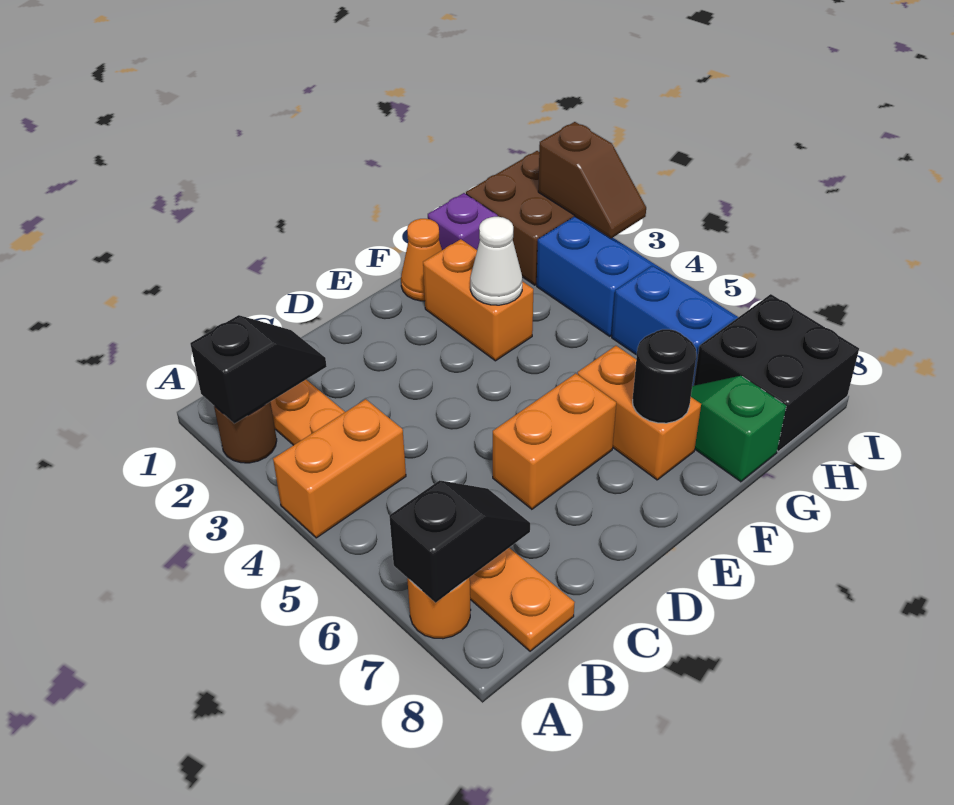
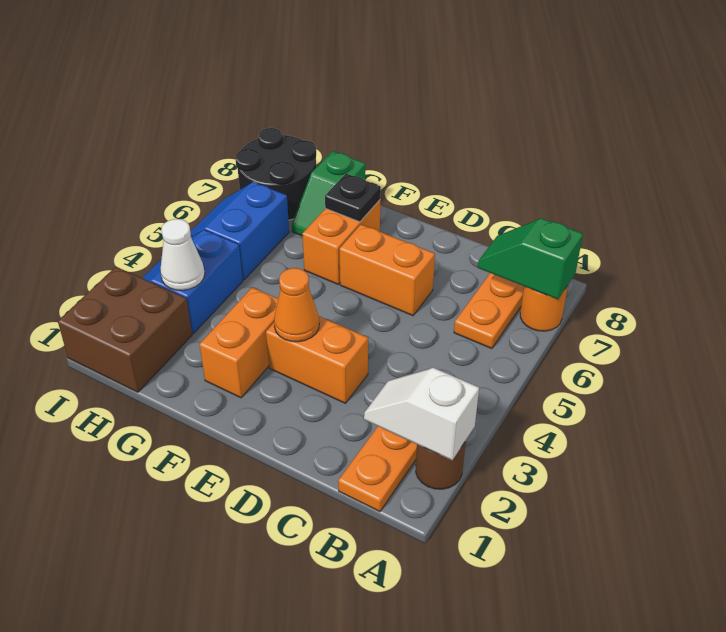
black slope A2:B2 level 2 top A -> white slope A2:B2 level 2 top A
orange brick A4:B4 level 1 -> orange brick D3:E3 level 1
black slope A7:B7 level 2 top A -> green slope A7:B7 level 2 top A
orange cone F1 level 1 -> orange cone E3 level 2
white cone F3 level 2 -> white cone H3 level 2
black round brick F7 level 2 -> black plate F7 level 2
purple brick G1 level 1 -> none
black brick H7:I8 level 1 -> black round brick H7:I8 level 1
brown slope I2:I3 level 2 top 2 -> none

